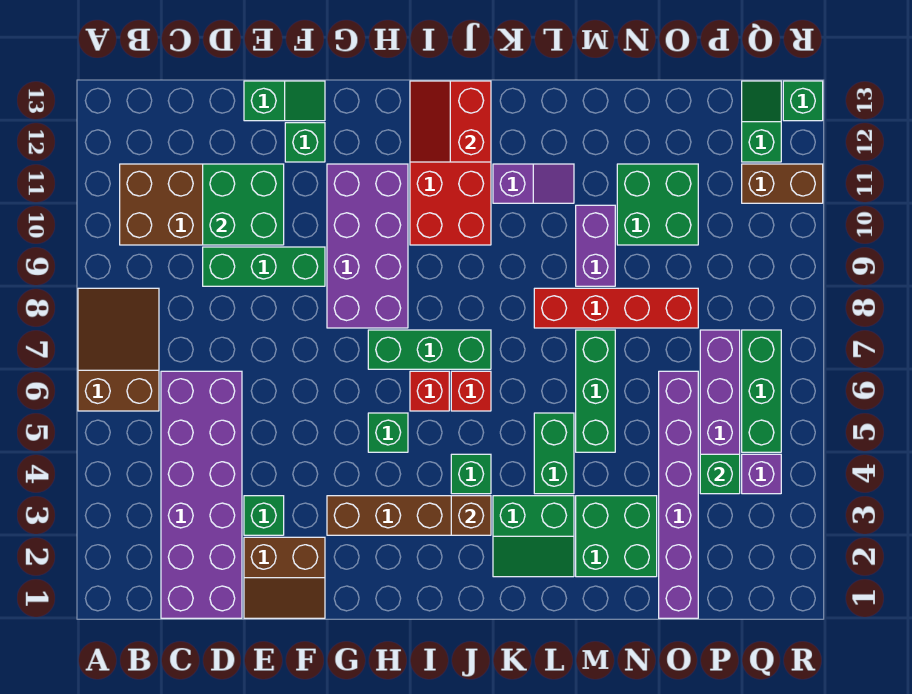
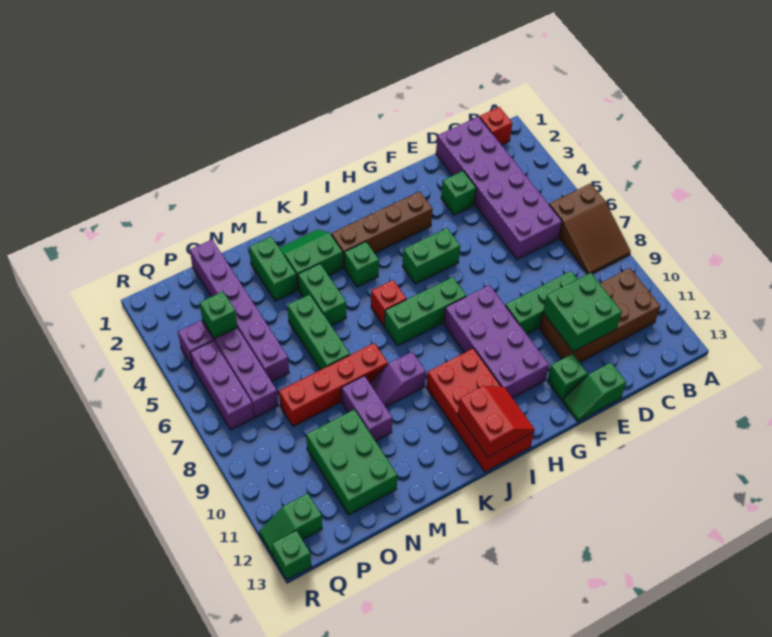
brown slope E1:F2 level 1 top 2 -> none
green brick H5 level 1 -> green brick G5:H5 level 1
red brick I6 level 1 -> red brick B1 level 1
brown brick J3 level 2 -> none
purple slope K11:L11 level 1 top K -> purple slope K9:L9 level 1 top K
green brick M2:N3 level 1 -> green brick M2:M3 level 1
green brick N10:O11 level 1 -> green brick N10:O12 level 1
green brick Q5:Q7 level 1 -> purple brick Q5:Q7 level 1
brown brick Q11:R11 level 1 -> none
green slope Q12:Q13 level 1 top 12 -> green slope Q12:R12 level 1 top Q

